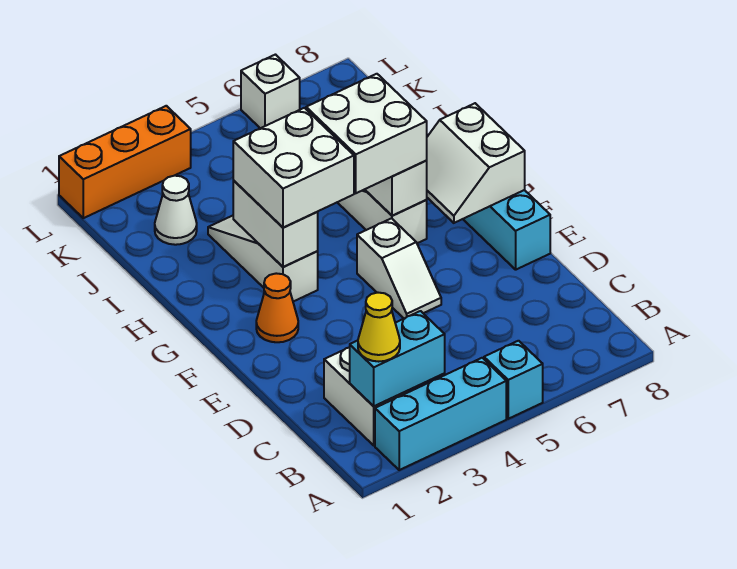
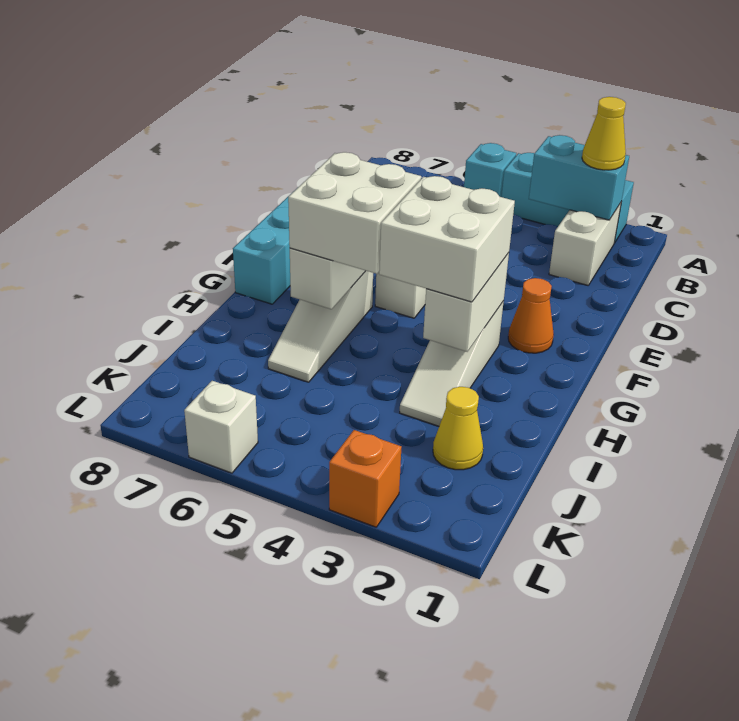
white slope F7:G8 level 2 top 8 -> none
white cone J2 level 1 -> yellow cone J2 level 1
orange brick L1:L3 level 1 -> orange brick L3 level 1

